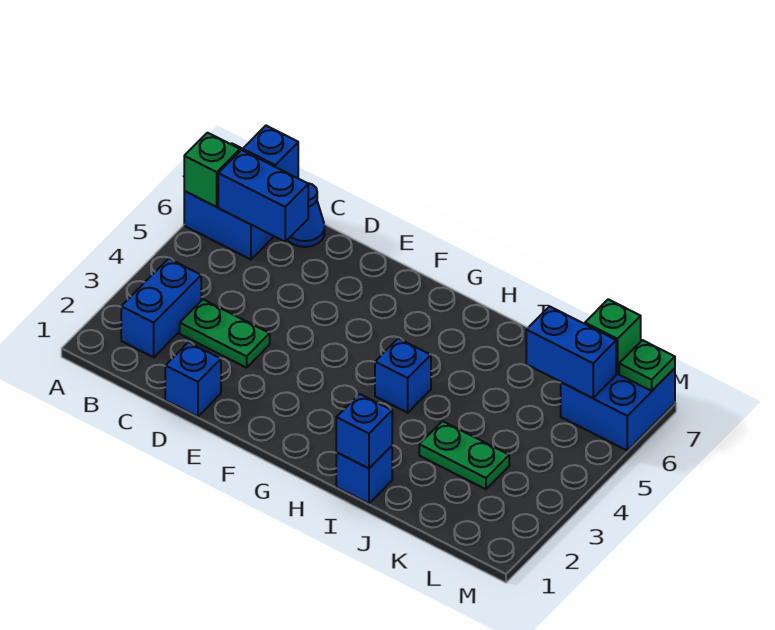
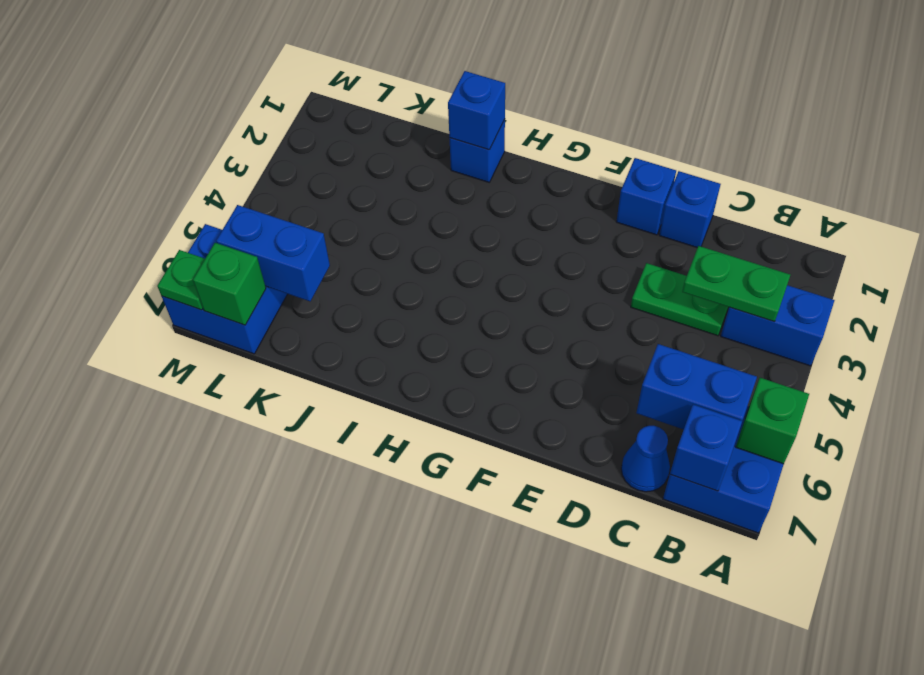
blue brick B2:B3 level 1 -> blue brick A3:B3 level 1
blue brick H4 level 1 -> blue brick E1 level 1
green plate J3:K3 level 1 -> green plate B3:C3 level 2

